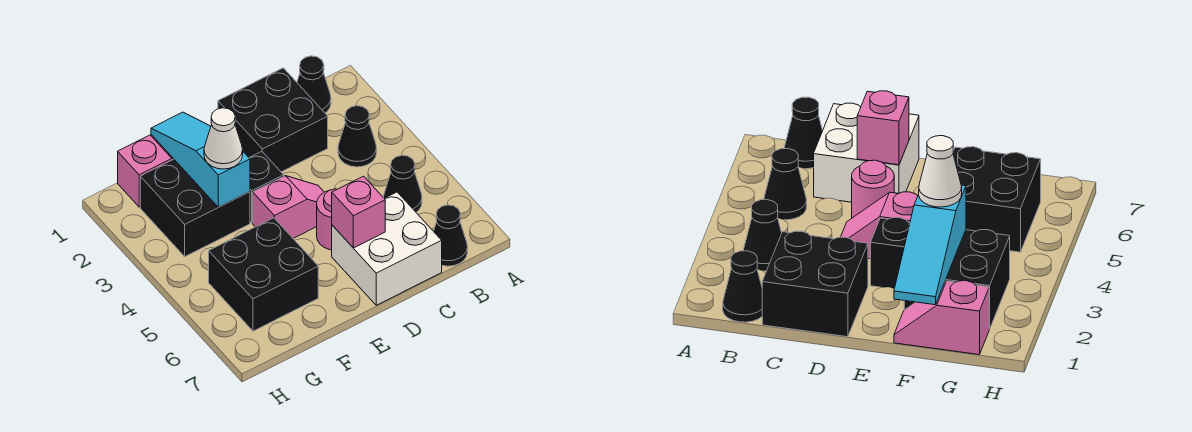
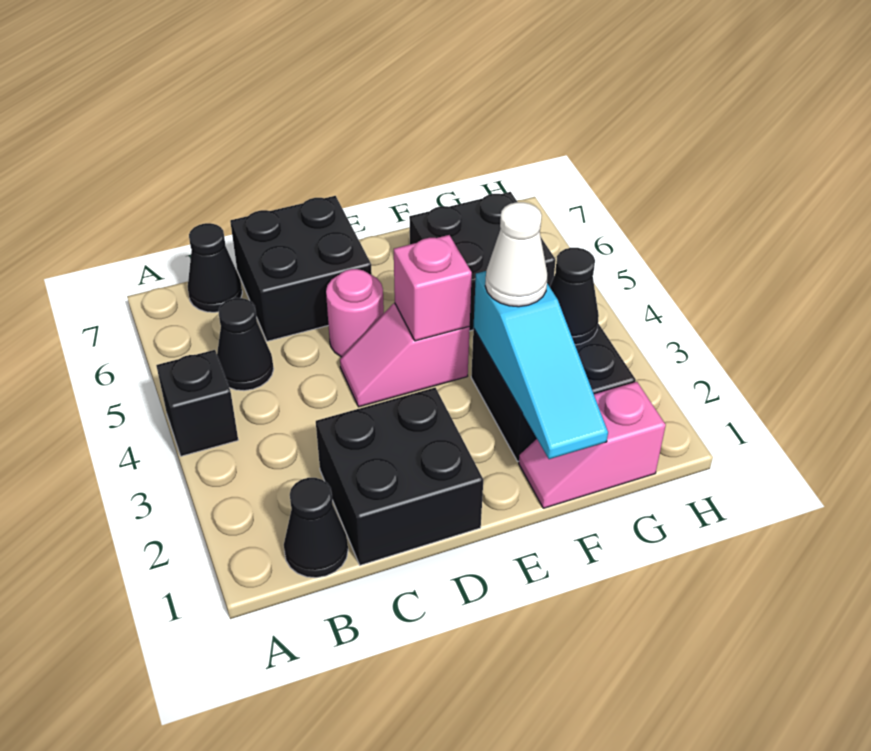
black cone B3 level 1 -> black cone G3 level 2
white brick C6:D7 level 1 -> black brick C6:D7 level 1
pink brick D6 level 2 -> pink brick E4 level 2
black brick E3 level 1 -> black brick A4 level 1

